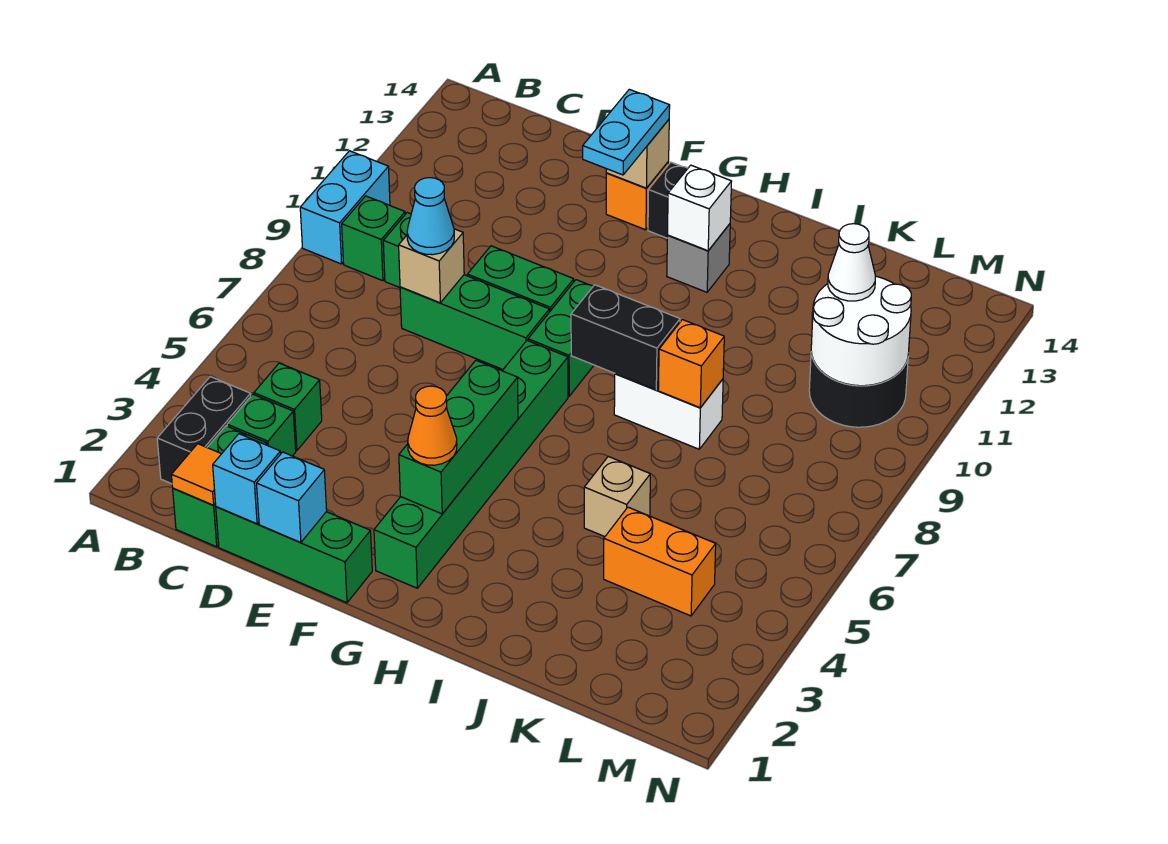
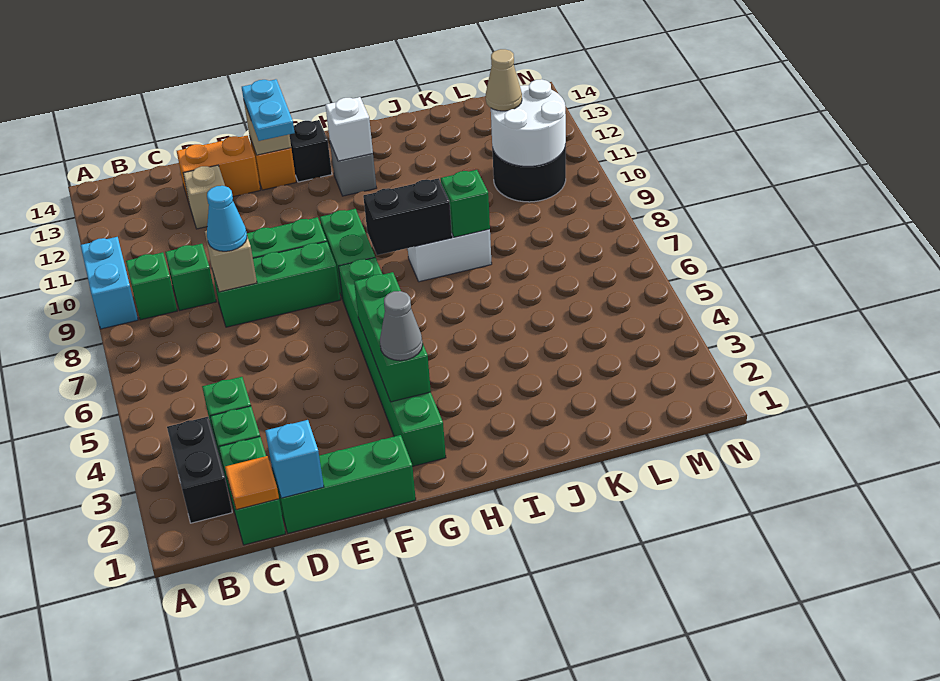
cyan brick E1 level 2 -> none
orange cone G3 level 3 -> grey cone G3 level 3
tan brick J5 level 1 -> tan brick D12 level 1
orange brick J8 level 2 -> green brick J8 level 2
orange brick K4:L4 level 1 -> orange brick D13:E13 level 1
white cone L11 level 3 -> tan cone L11 level 3

